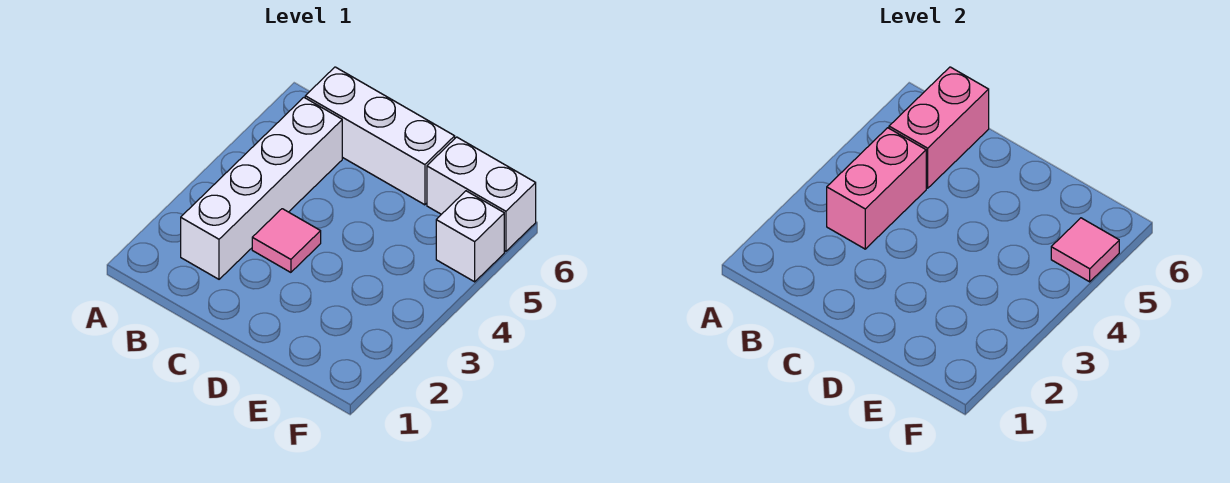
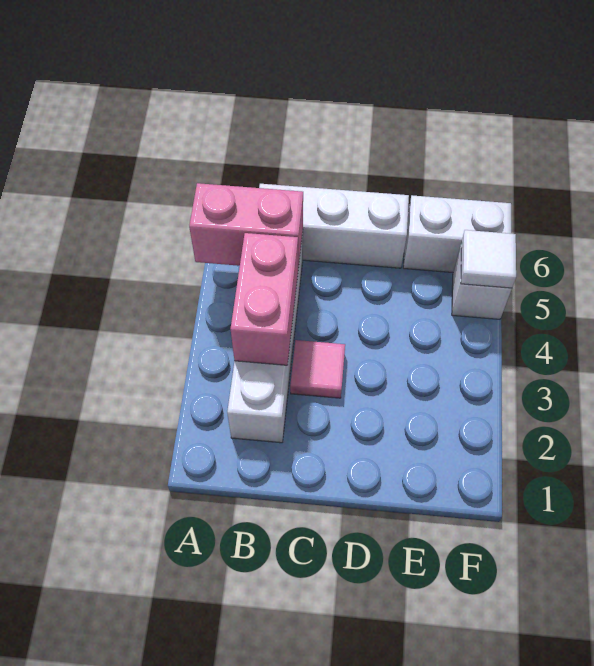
pink brick B5:B6 level 2 -> pink brick A5:B5 level 2
pink tile F5 level 2 -> white tile F5 level 2

